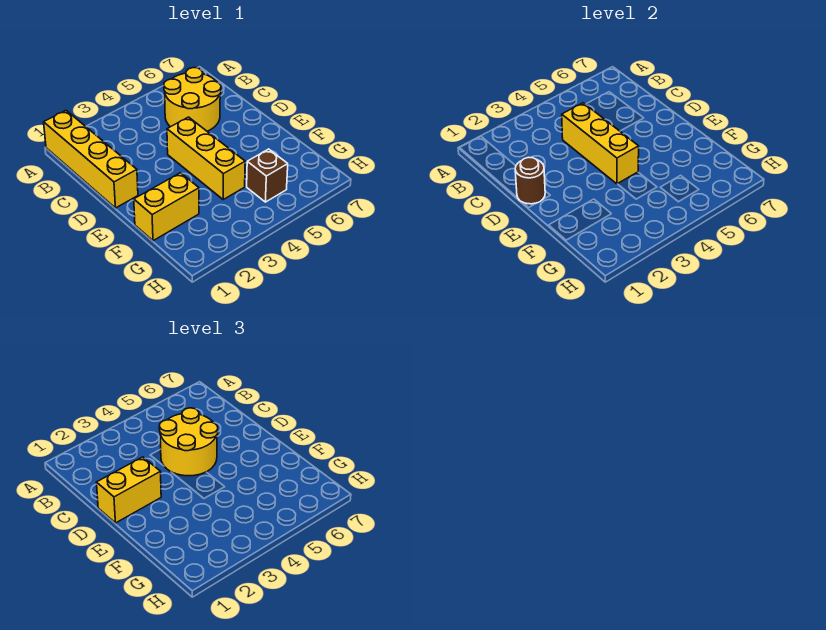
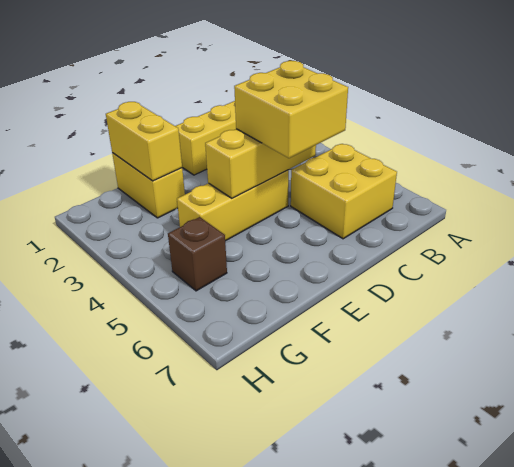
yellow round brick B5:C6 level 1 -> yellow brick B5:C6 level 1
yellow round brick C4:D5 level 3 -> yellow brick C4:D5 level 3
brown round brick D1 level 2 -> none
yellow brick D1:D2 level 3 -> yellow brick F1:F2 level 2

